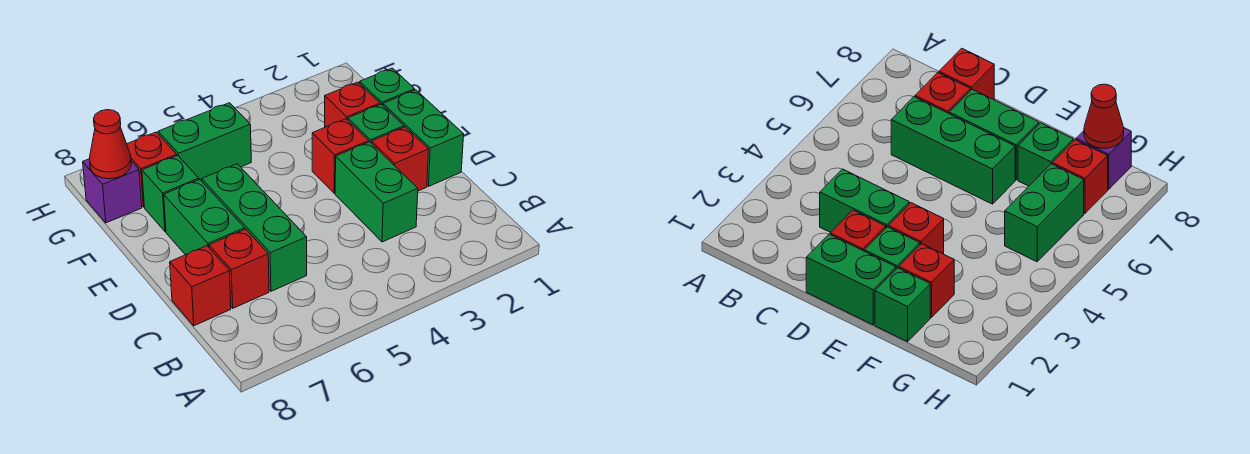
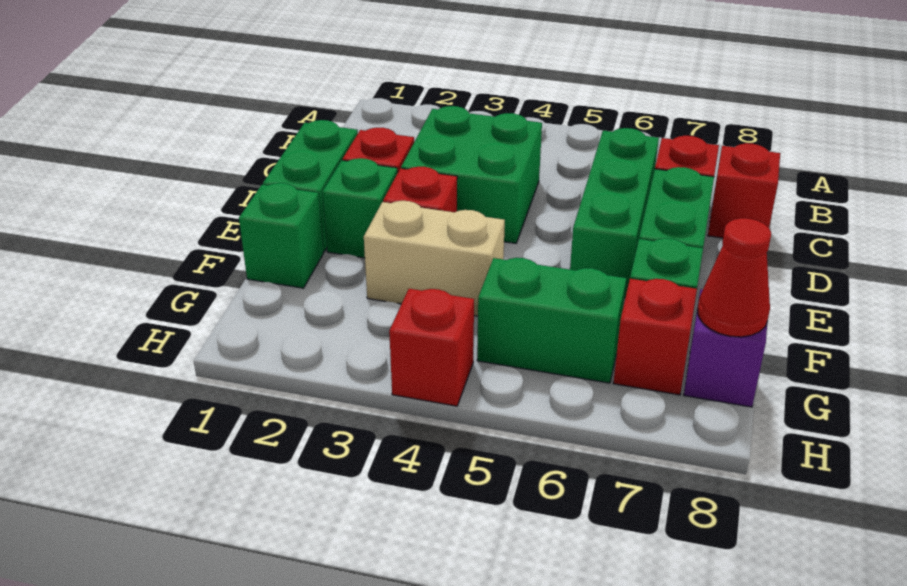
green brick C3:D3 level 1 -> green brick C3:D4 level 1
red brick F2 level 1 -> red brick H4 level 1
none -> tan brick F3:F4 level 1

